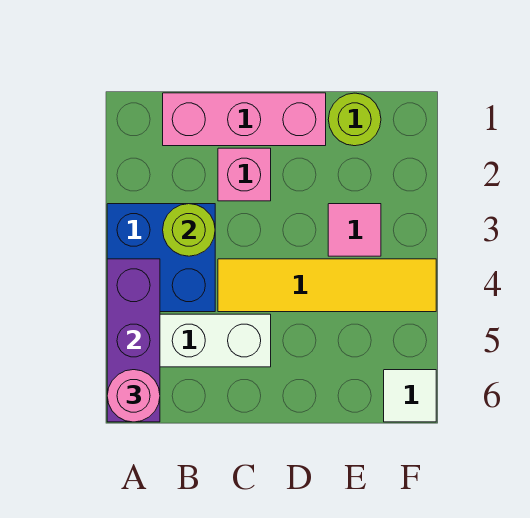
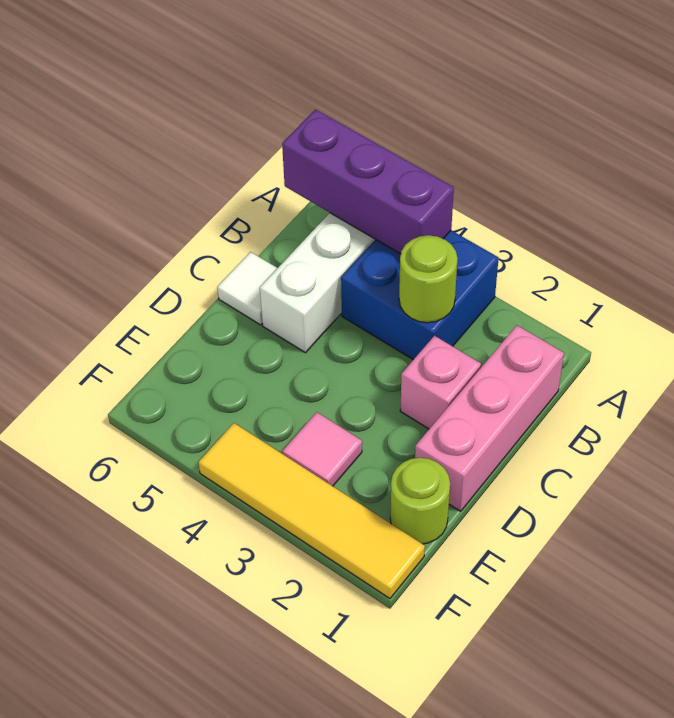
pink round brick A6 level 3 -> none
yellow tile C4:F4 level 1 -> yellow tile F1:F4 level 1
white tile F6 level 1 -> white tile C6 level 1

